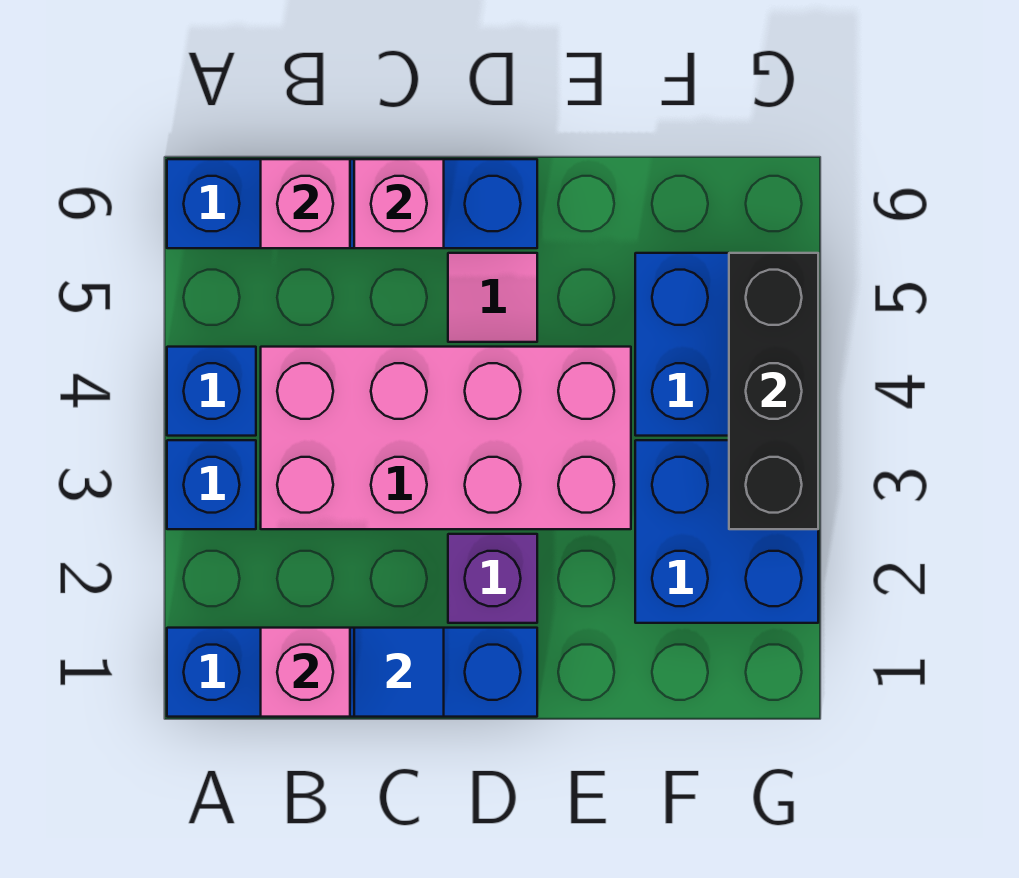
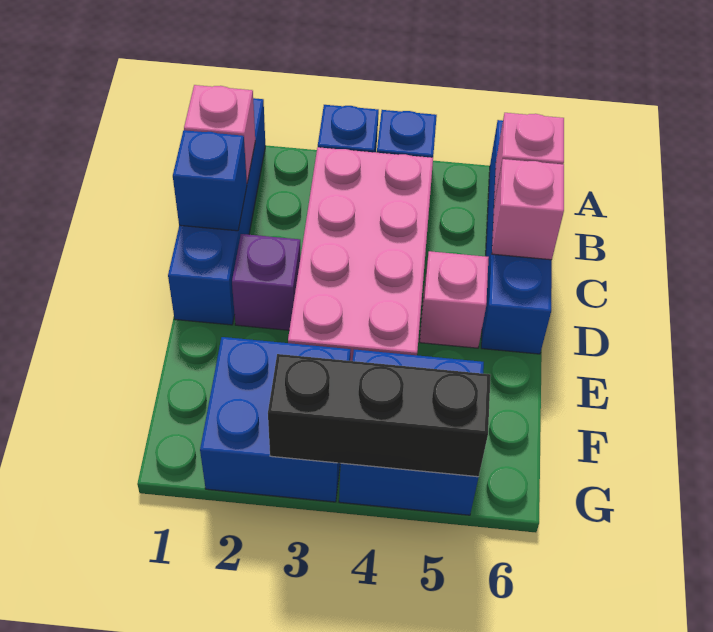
blue tile C1 level 2 -> blue brick C1 level 2
pink tile D5 level 1 -> pink brick D5 level 1

